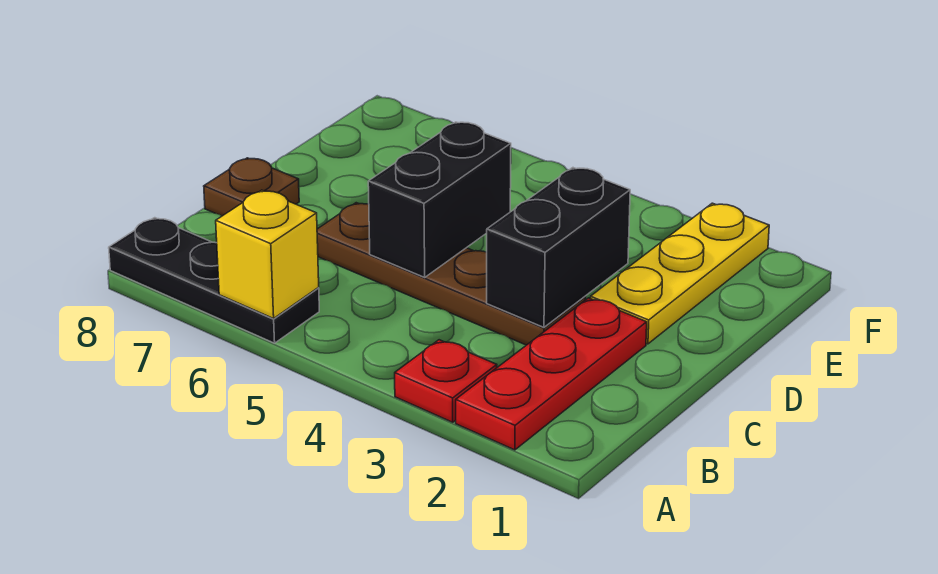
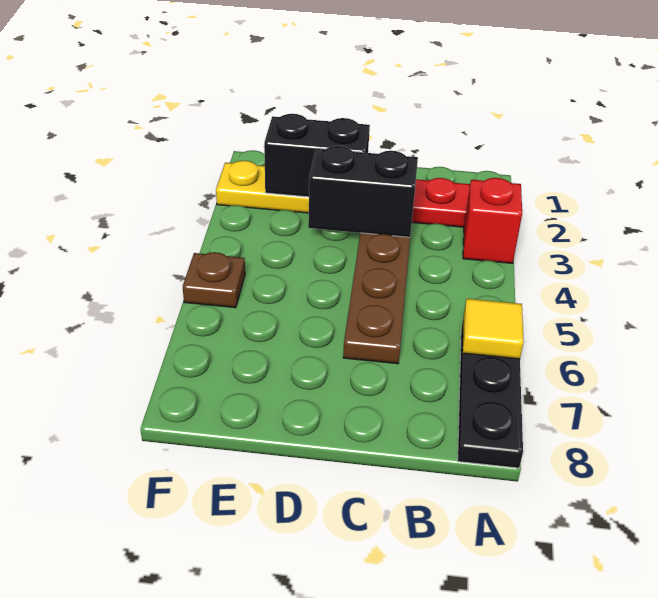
red plate A3 level 1 -> red brick A3 level 1
yellow brick A6 level 2 -> yellow tile A6 level 2
black brick C5:D5 level 2 -> black brick D2:E2 level 2
brown plate C8 level 1 -> brown plate F5 level 1

